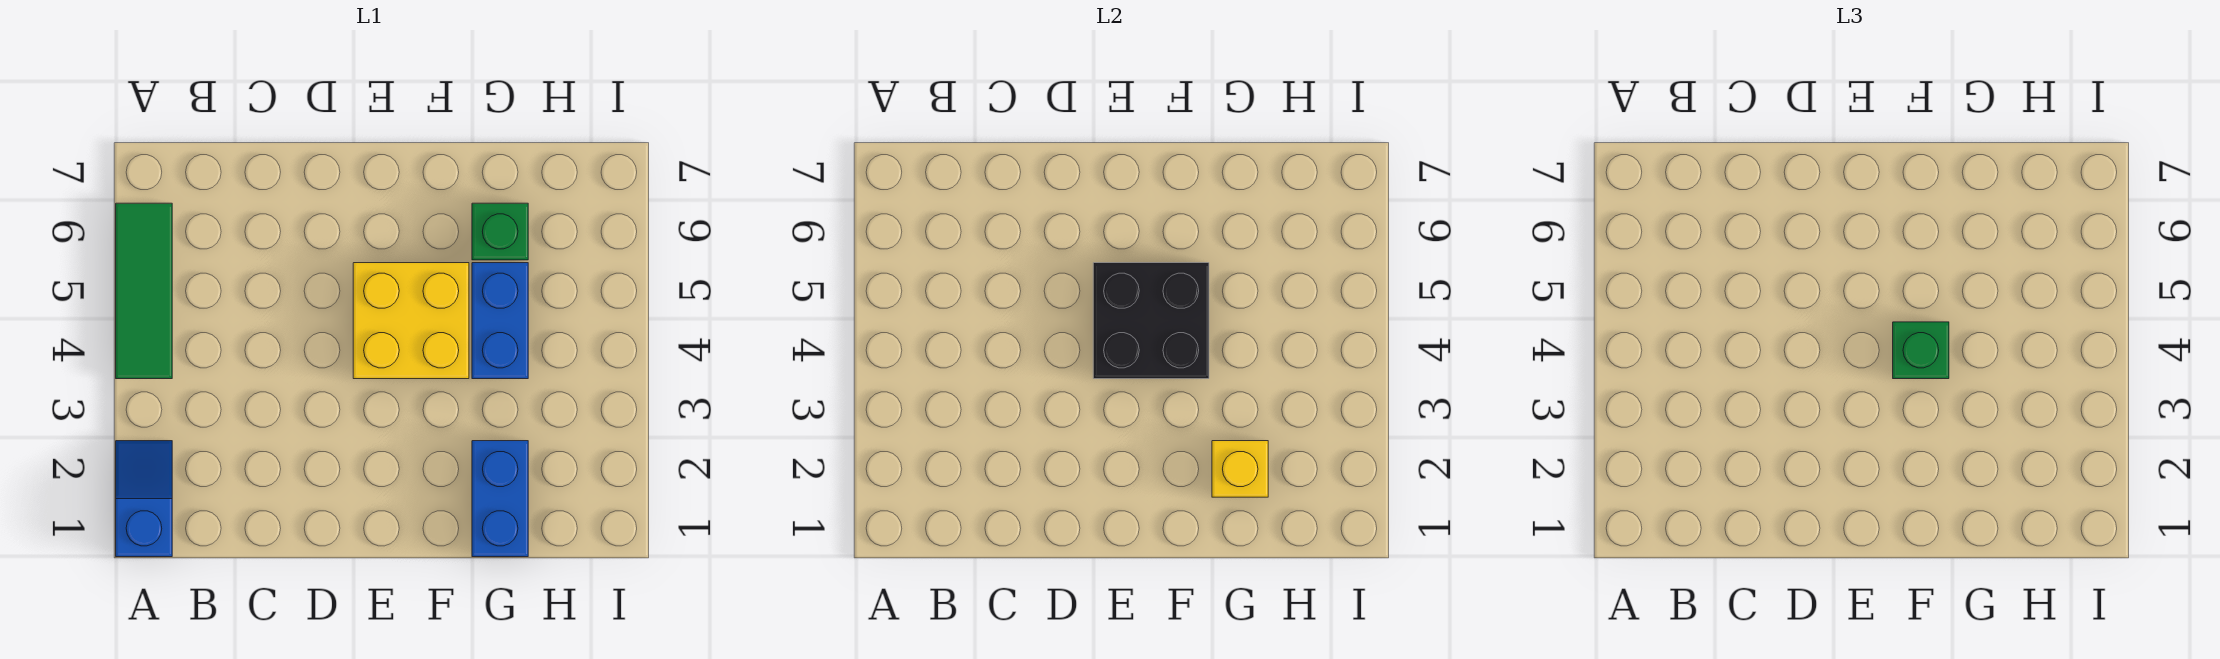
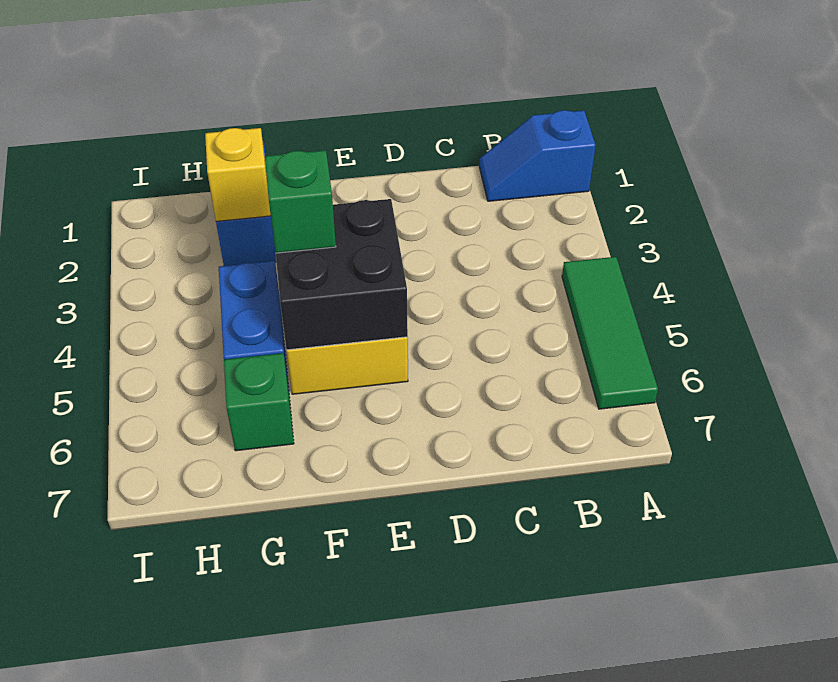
blue slope A1:A2 level 1 top 1 -> blue slope A1:B1 level 1 top A

